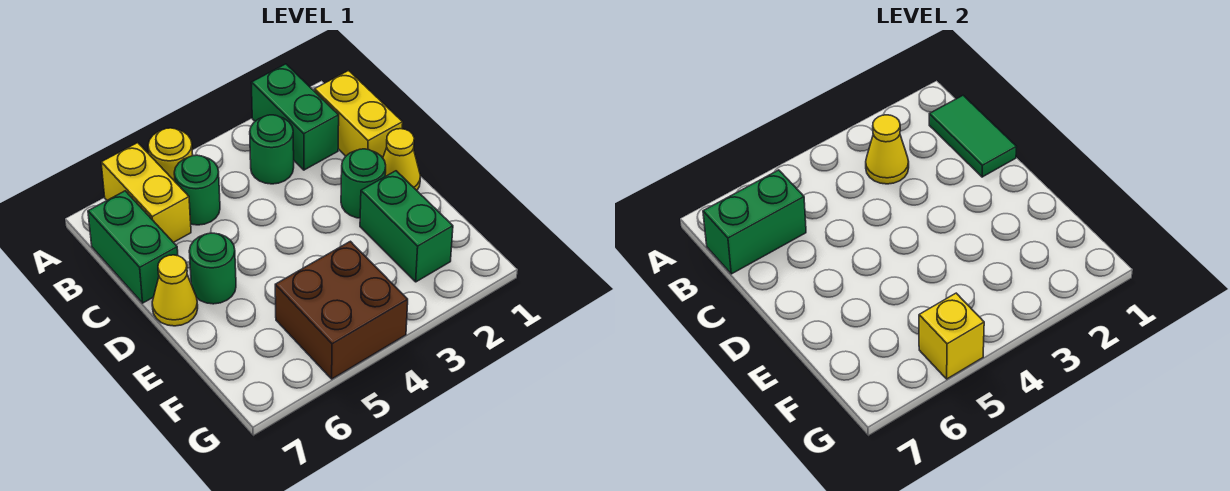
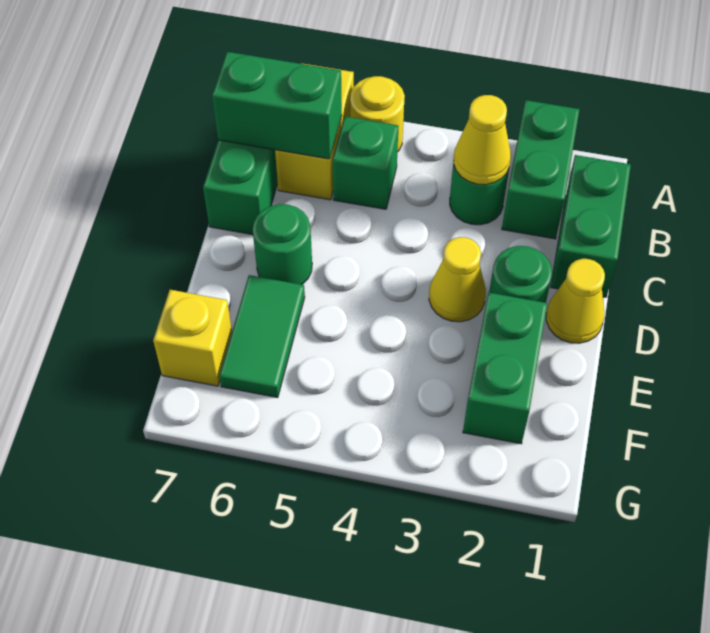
yellow brick B1:C1 level 1 -> green brick B1:C1 level 1
green tile B1:C1 level 2 -> green tile E6:F6 level 1
green round brick B5 level 1 -> green brick B5 level 1
yellow cone D7 level 1 -> yellow cone D3 level 1
brown brick F4:G5 level 1 -> none
yellow brick G5 level 2 -> yellow brick F7 level 1

